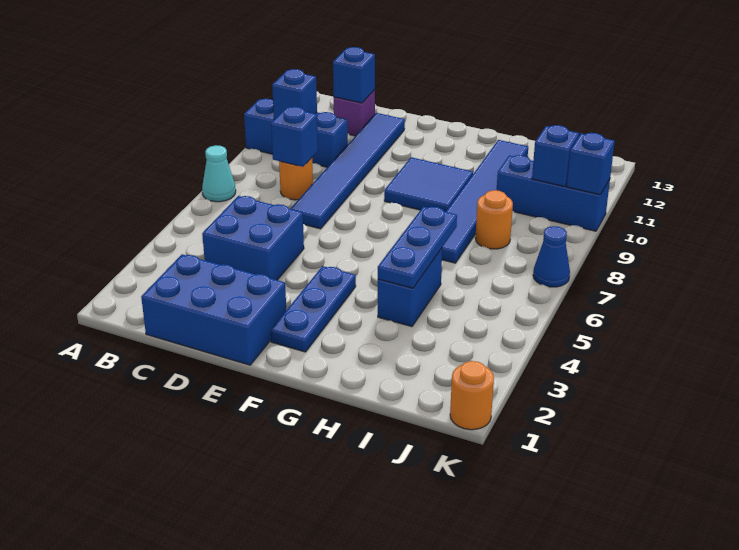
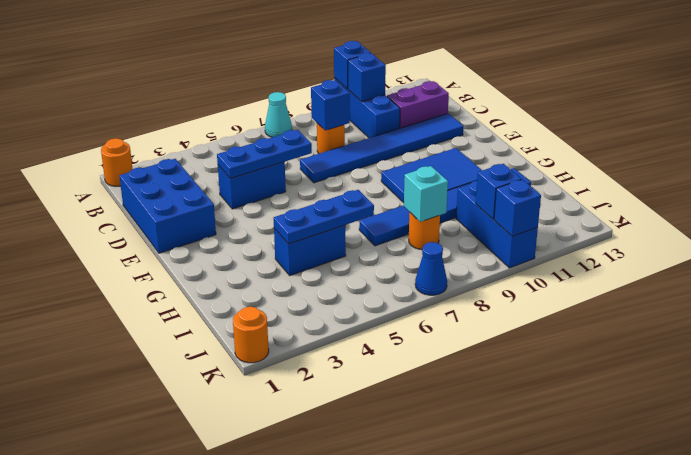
none -> orange round brick A1 level 1
blue brick C4:D5 level 1 -> blue brick D4:D5 level 1
purple brick C12 level 1 -> purple brick C11:C12 level 1
blue brick C12 level 2 -> blue brick A10 level 2
blue plate F2:F4 level 1 -> blue plate D4:D6 level 2
blue tile F9:G10 level 1 -> blue tile F9:G11 level 1
none -> cyan brick I8 level 2

